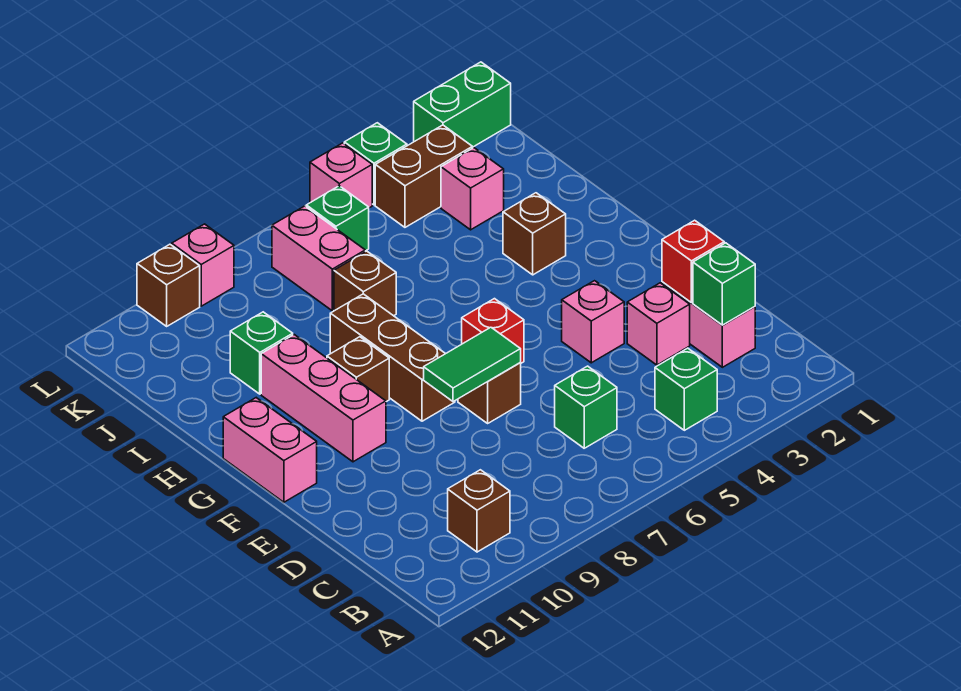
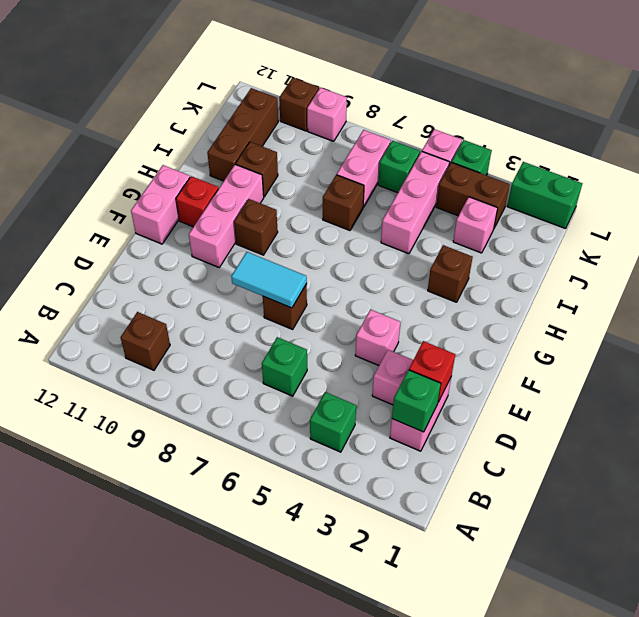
green tile E7:E8 level 2 -> cyan tile E7:E8 level 2
red brick F6 level 1 -> red brick G11 level 1
brown brick F8:H8 level 1 -> brown brick I11:K11 level 1
none -> pink brick I5:K5 level 1
green brick I10 level 1 -> brown brick I10 level 1

